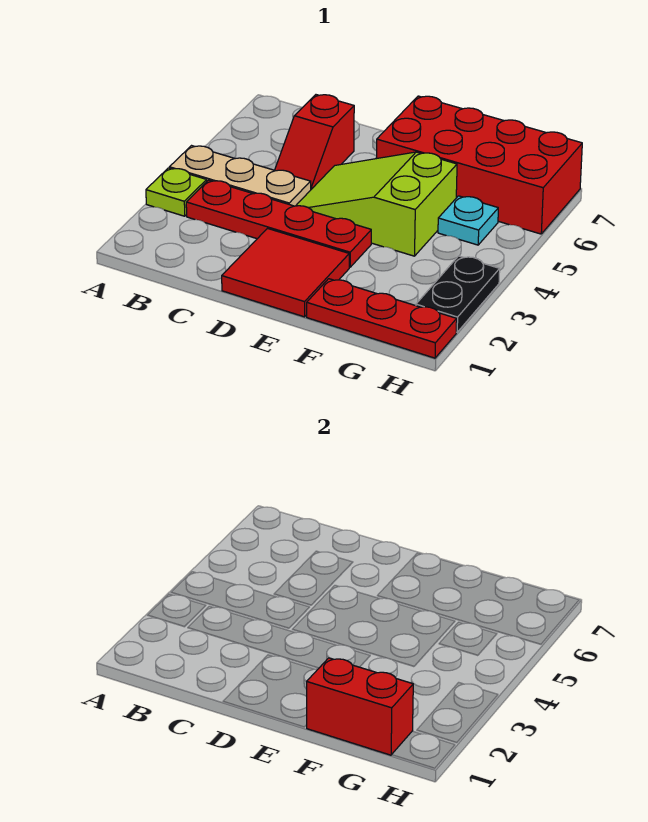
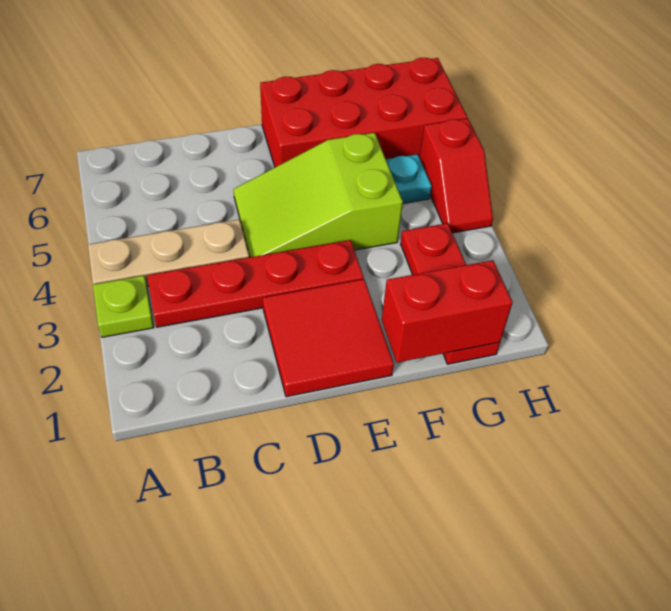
red slope C5:C6 level 1 top 6 -> red slope H4:H5 level 1 top 5
red plate F1:H1 level 1 -> red plate G1:G3 level 1
black plate H2:H3 level 1 -> none

